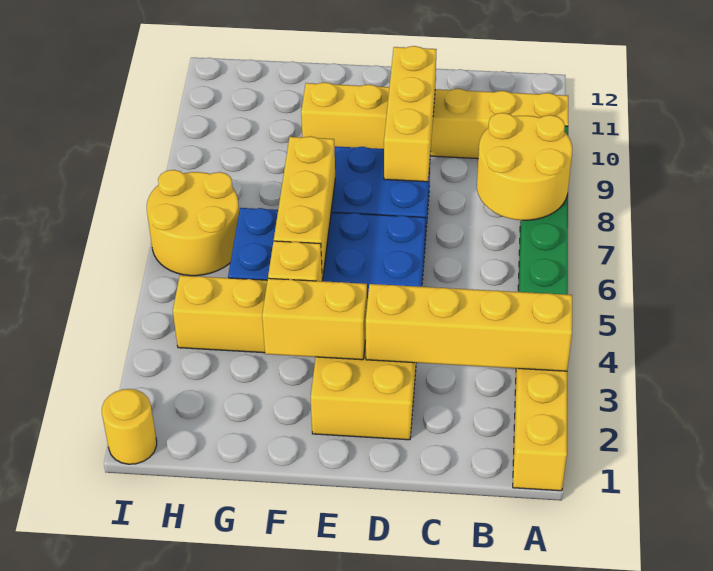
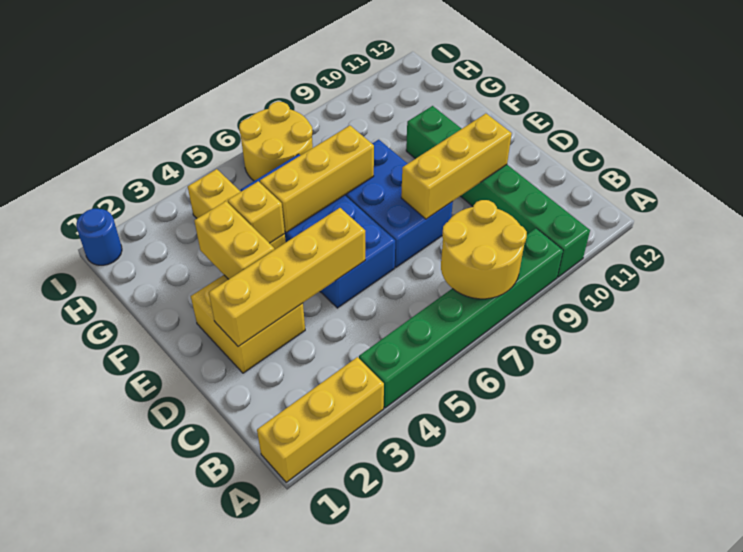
yellow brick A3:D3 level 2 -> yellow brick D2:D5 level 2
yellow brick A10:F10 level 1 -> green brick A10:F10 level 1
yellow round brick I1 level 1 -> blue round brick I1 level 1

